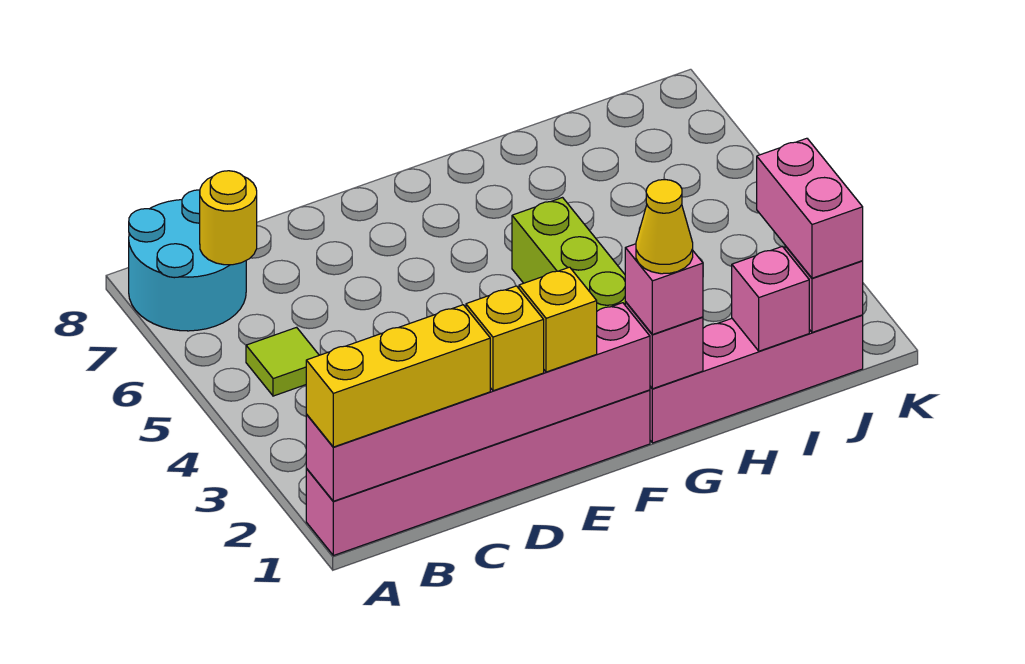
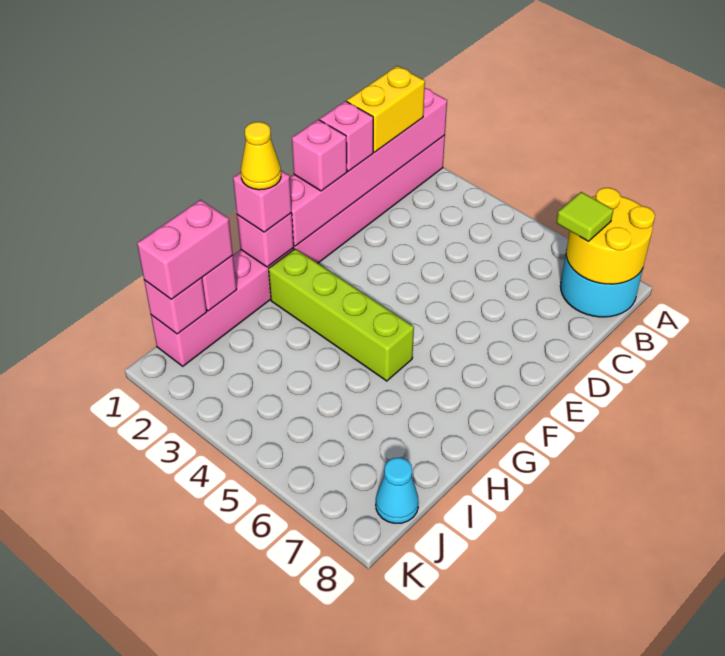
yellow brick A1:C1 level 3 -> yellow brick B1:C1 level 3
lime tile B5 level 1 -> lime tile B7 level 3
yellow round brick B7 level 2 -> yellow round brick A7:B8 level 2
yellow brick D1 level 3 -> pink brick D1 level 3
yellow brick E1 level 3 -> pink brick E1 level 3
pink brick J1:J2 level 3 -> pink brick I1:J1 level 3
none -> cyan cone J8 level 1

